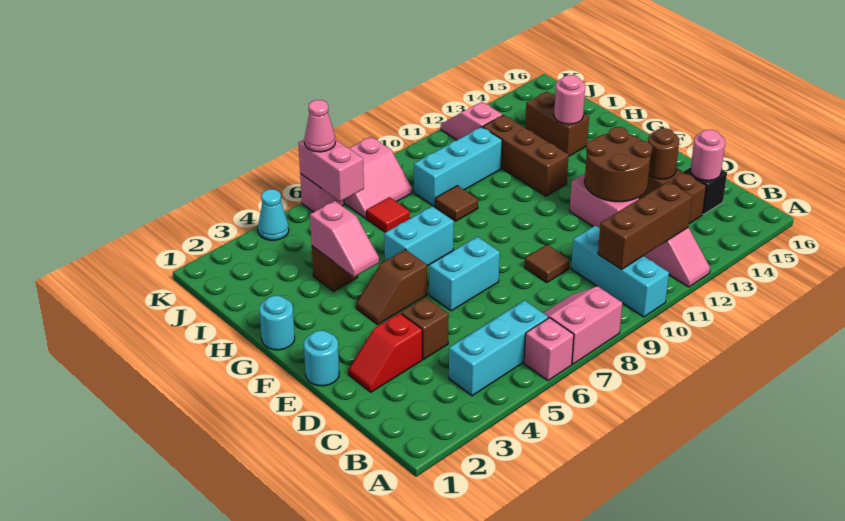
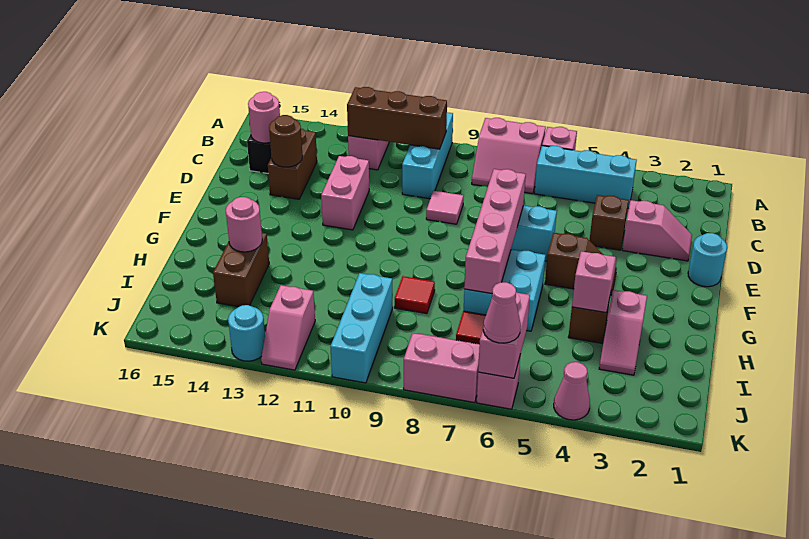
red slope D2:D3 level 1 top 3 -> pink slope D2:D3 level 1 top 3
brown tile D9 level 1 -> pink tile D9 level 1
brown round brick D12:E13 level 2 -> none
none -> pink brick E7:H7 level 2
cyan round brick G1 level 1 -> cyan round brick K13 level 1
cyan brick G6:G7 level 1 -> cyan brick G6:H7 level 1
brown brick G12:I12 level 1 -> none
none -> pink slope H3:I3 level 1 top H
brown tile H9 level 1 -> red tile H9 level 1
cyan brick I9:I11 level 1 -> cyan brick I10:K10 level 1
cyan cone K4 level 1 -> pink cone K4 level 1

